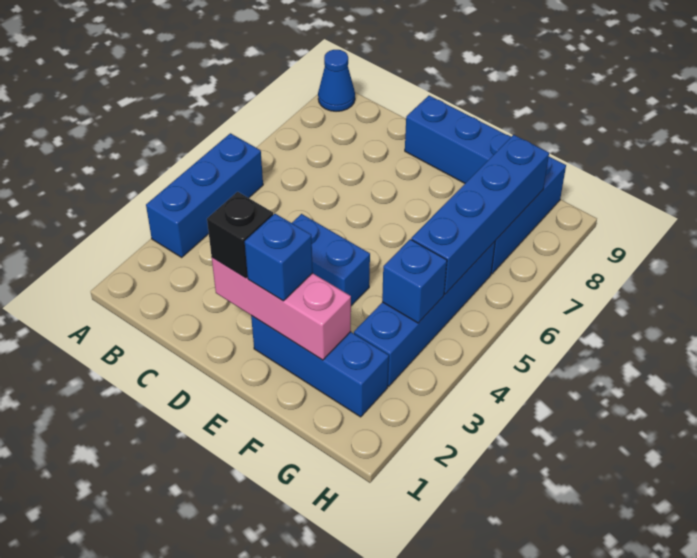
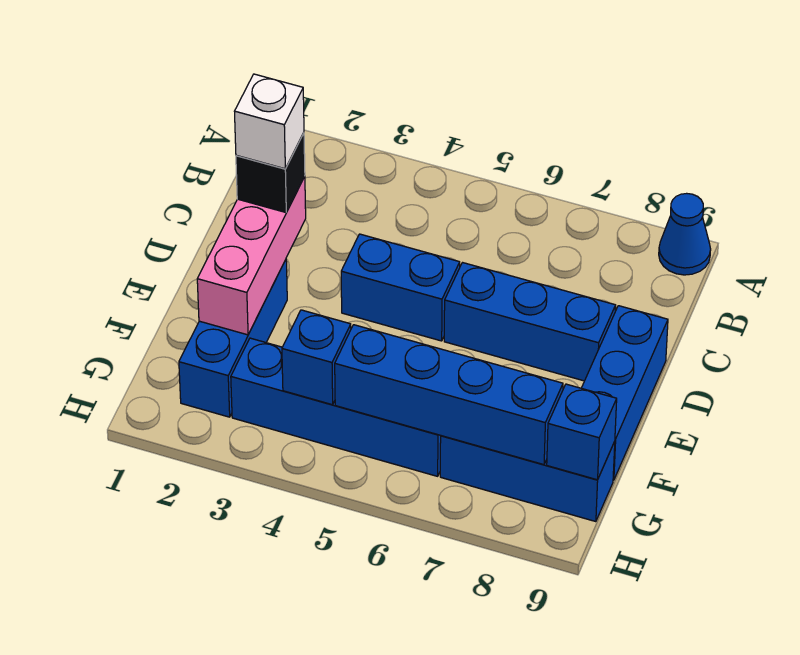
blue brick A3:A5 level 1 -> blue brick D6:D8 level 1
none -> white brick D2 level 4
blue brick D4:E4 level 1 -> blue brick D4:D5 level 1
blue brick E2 level 3 -> blue brick G9 level 2

